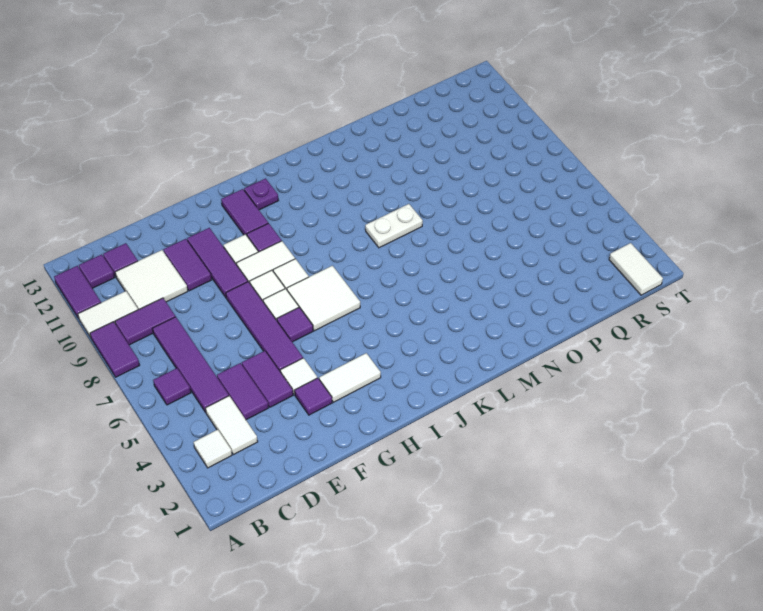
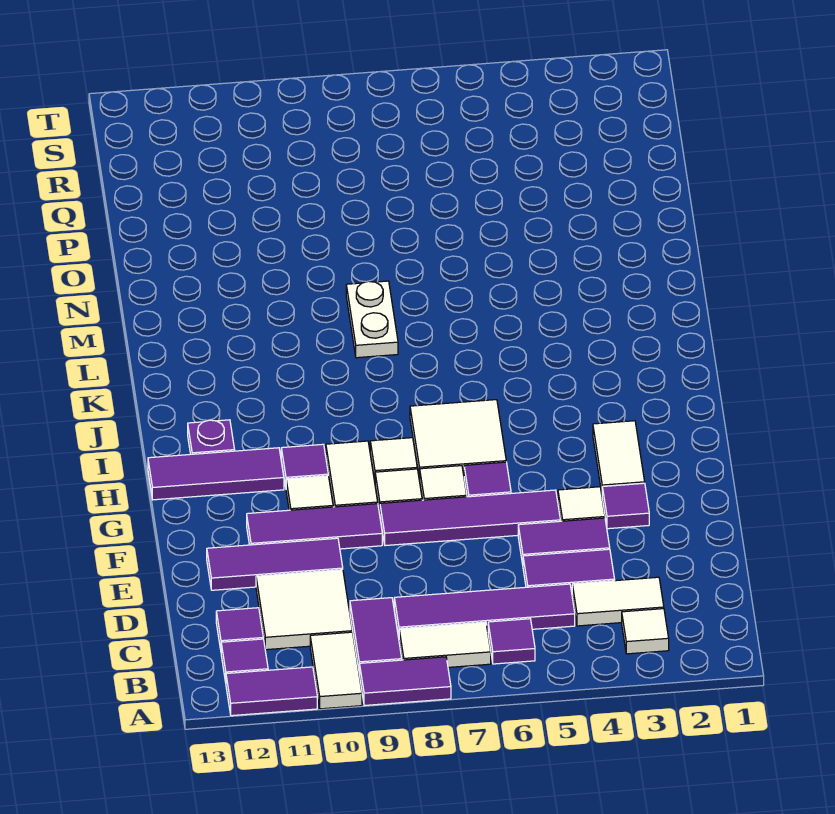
purple tile E10:E11 level 1 -> purple tile E10:E12 level 1
purple tile H11:H12 level 1 -> purple tile H11:H13 level 1
white tile S1:S2 level 1 -> white tile B7:B8 level 1

